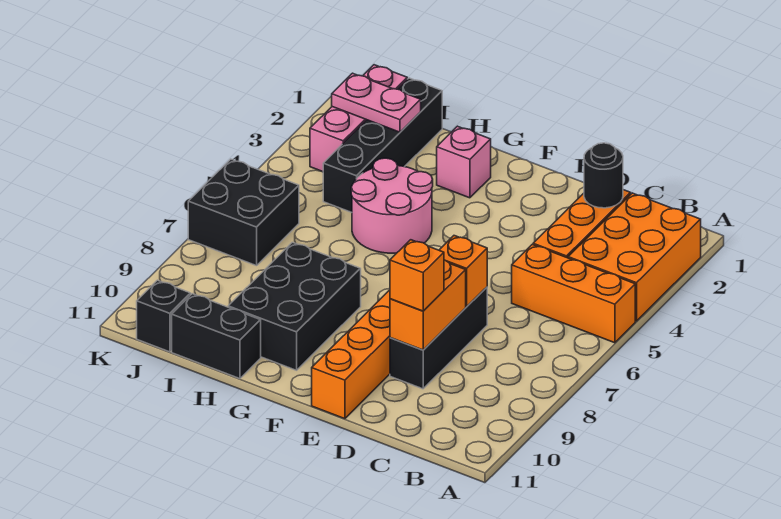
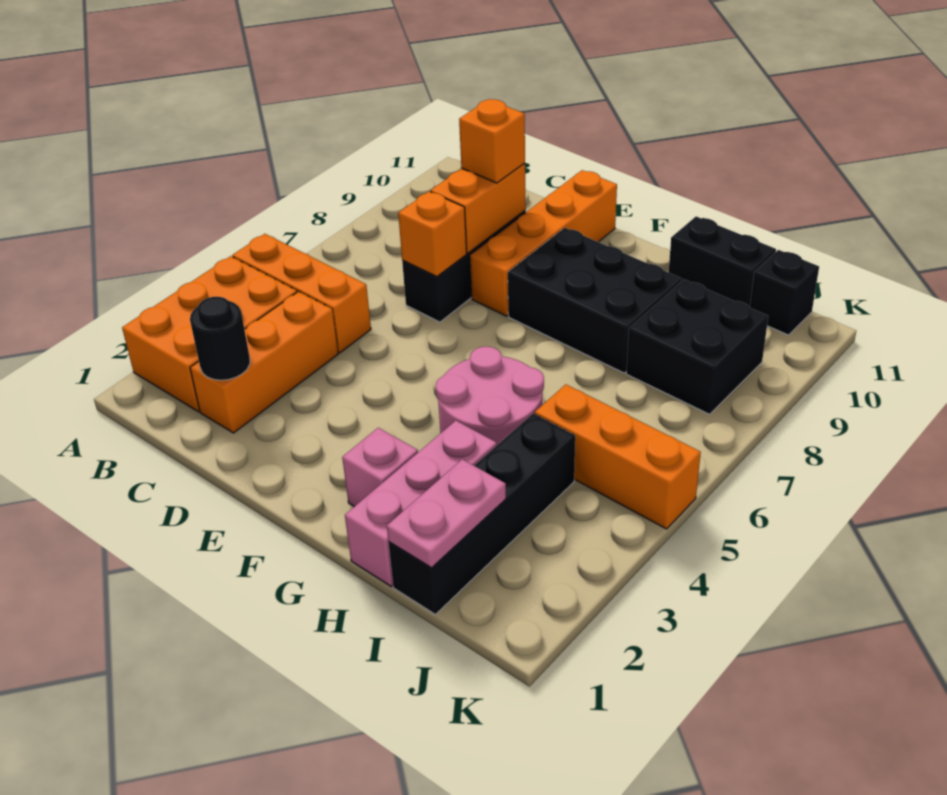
black brick G8:H10 level 1 -> black brick F8:H9 level 1
pink plate I2:J2 level 2 -> pink plate I1:I2 level 2
none -> orange brick I5:K5 level 1
pink brick J1:J3 level 1 -> pink brick H1:H3 level 1
black brick J6:K7 level 1 -> black brick I8:J9 level 1

